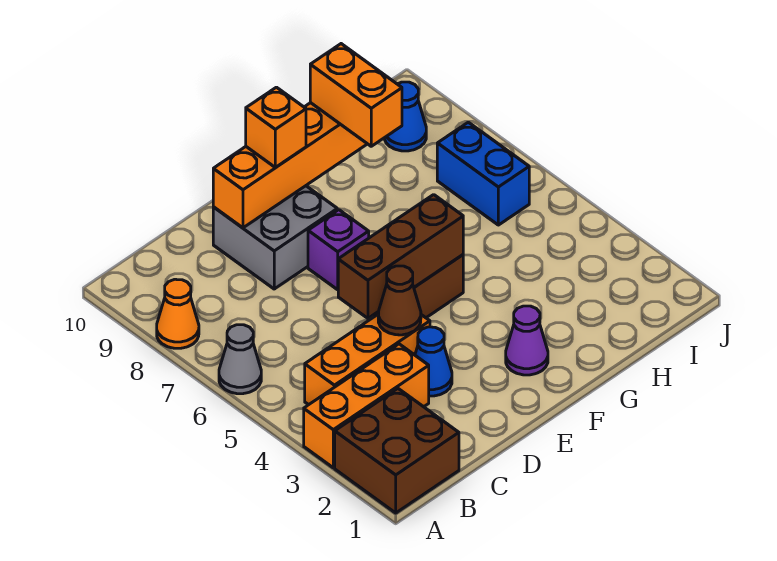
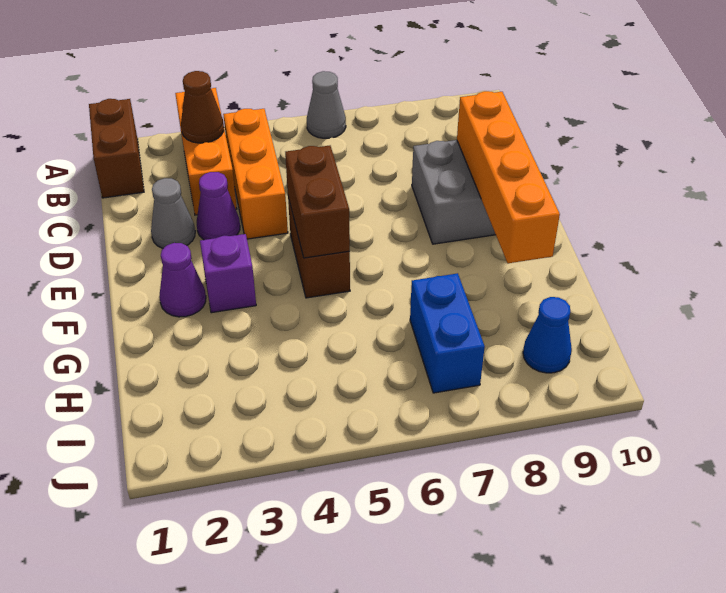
brown brick A1:B2 level 1 -> brown brick A1:B1 level 1
orange cone A8 level 1 -> none
none -> grey cone D2 level 1
blue cone D3 level 1 -> purple cone D3 level 1
brown cone D4 level 2 -> brown cone B3 level 2
brown brick D5:F5 level 2 -> brown brick E5:F5 level 2
purple brick E7 level 1 -> purple brick F3 level 1
orange brick E9 level 3 -> none
orange brick G8:G9 level 3 -> none
blue brick I6:I7 level 1 -> blue brick H7:I7 level 1

